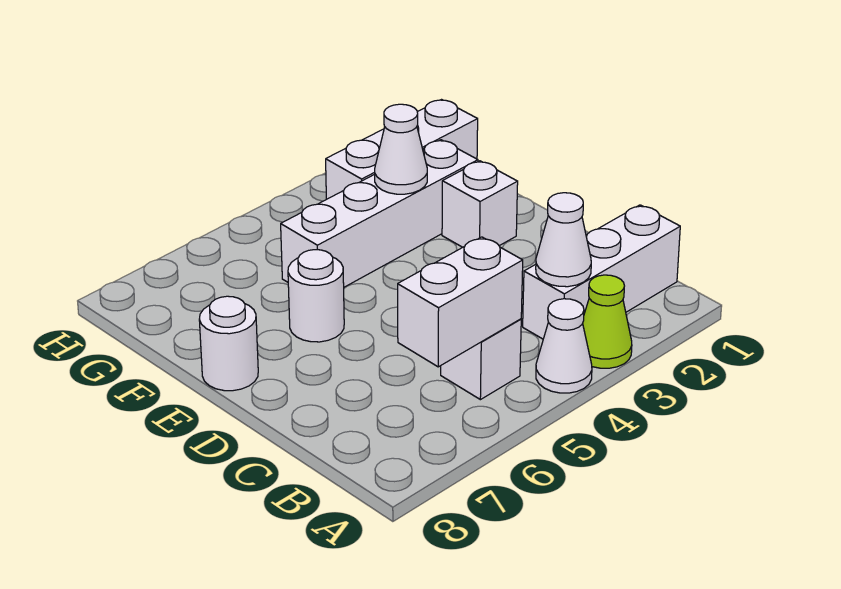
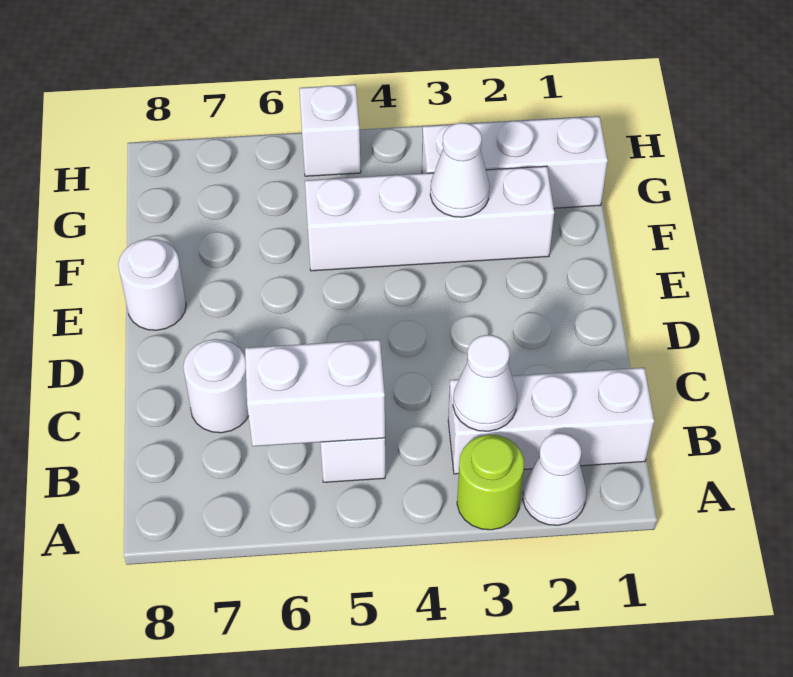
lime cone A3 level 1 -> lime round brick A3 level 1
white cone A4 level 1 -> white cone A2 level 1
white brick E2 level 1 -> white brick H5 level 1
white round brick E6 level 1 -> white round brick C7 level 1

